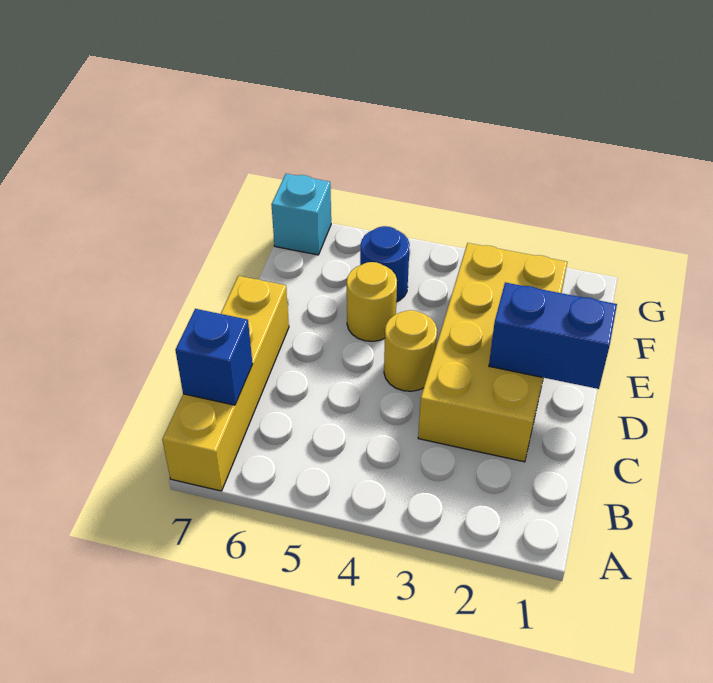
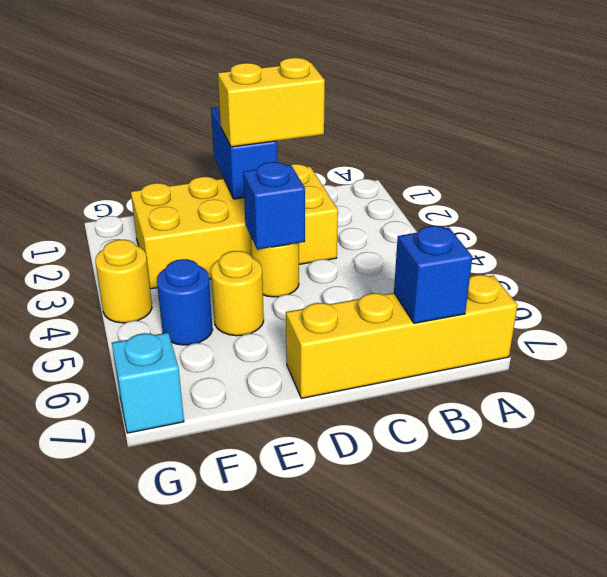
none -> yellow brick C2:D2 level 3
none -> blue brick D4 level 2
none -> yellow round brick G4 level 1

